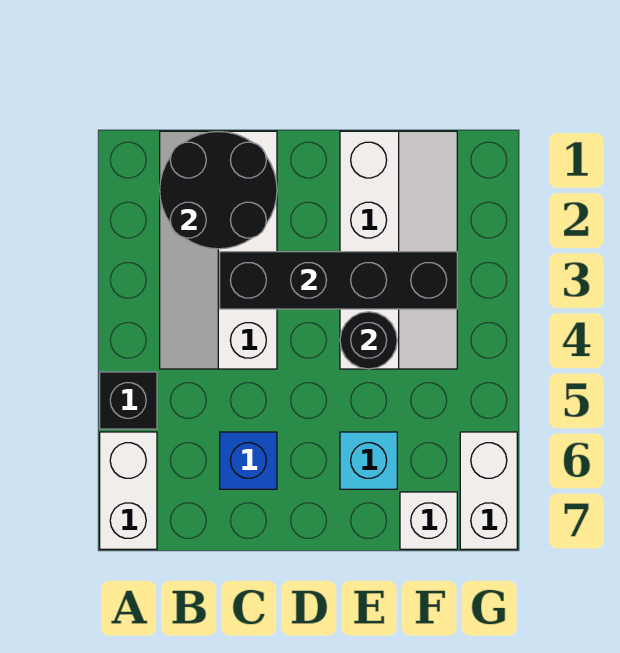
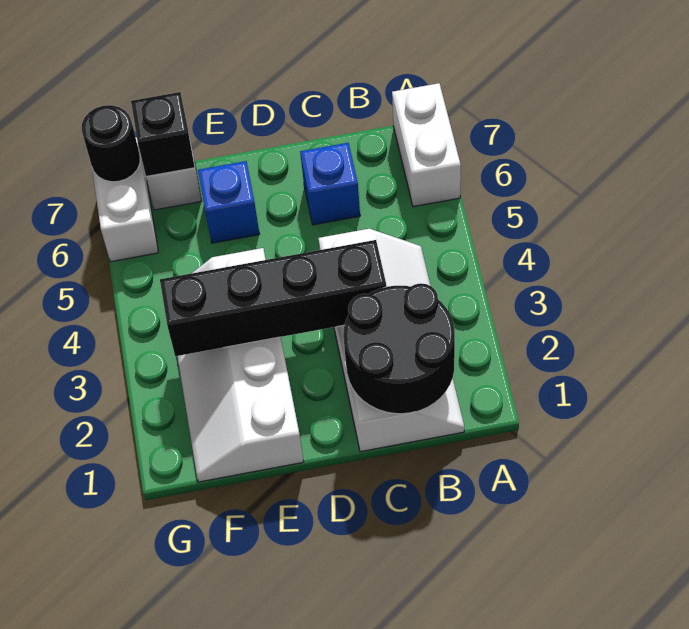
black brick A5 level 1 -> black brick F7 level 2
black round brick E4 level 2 -> black round brick G7 level 2
cyan brick E6 level 1 -> blue brick E6 level 1

